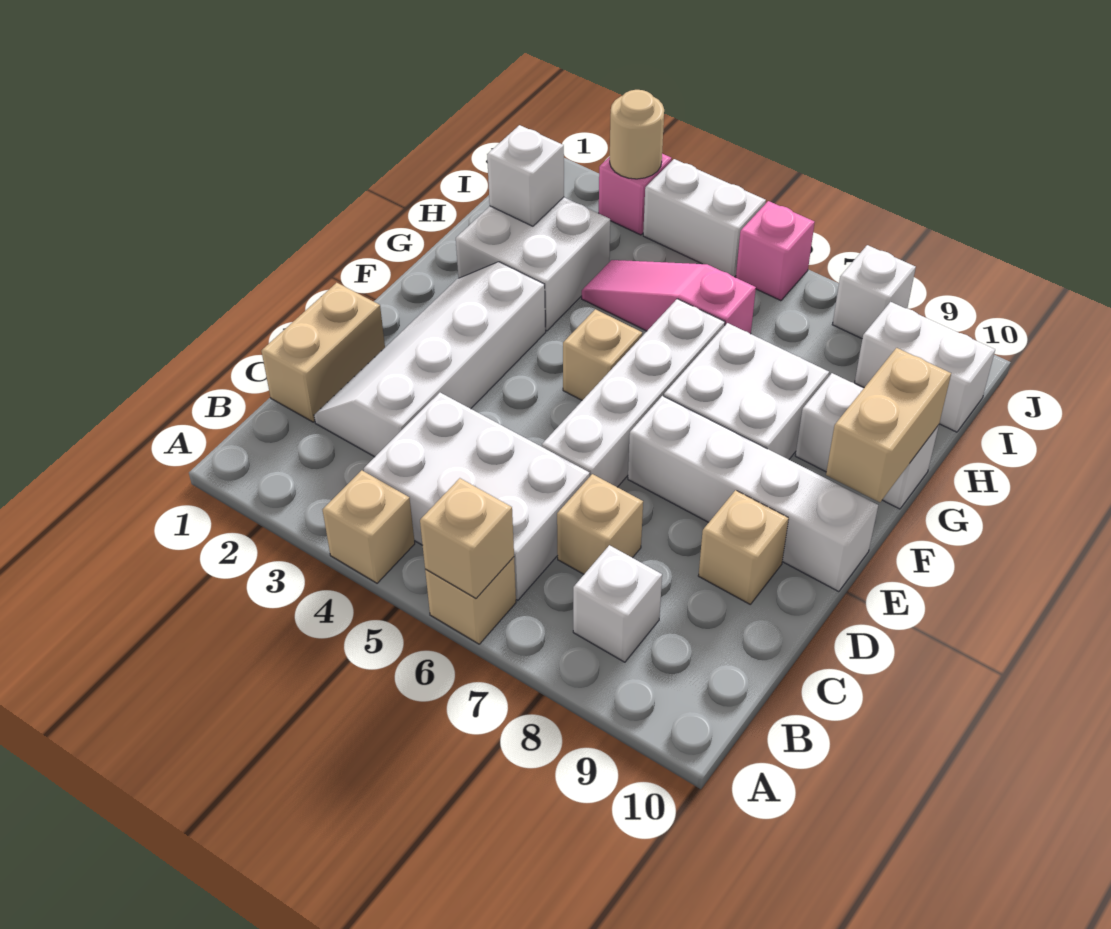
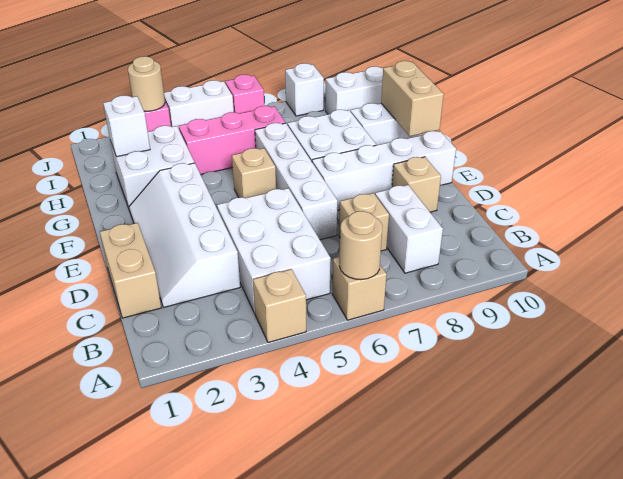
tan brick A6 level 2 -> tan round brick A6 level 2
white brick B4:C6 level 1 -> white brick B4:D5 level 1
white brick B8 level 1 -> white brick B8:C8 level 1
pink slope H4:H6 level 1 top 6 -> pink brick H4:H6 level 1

